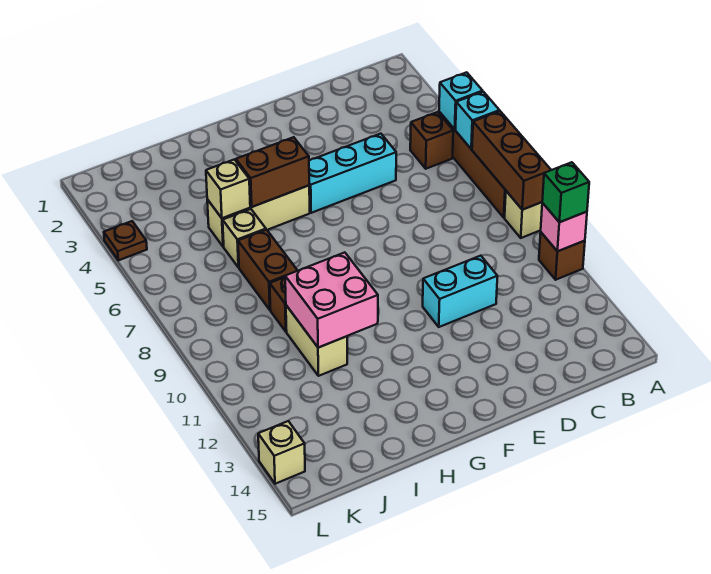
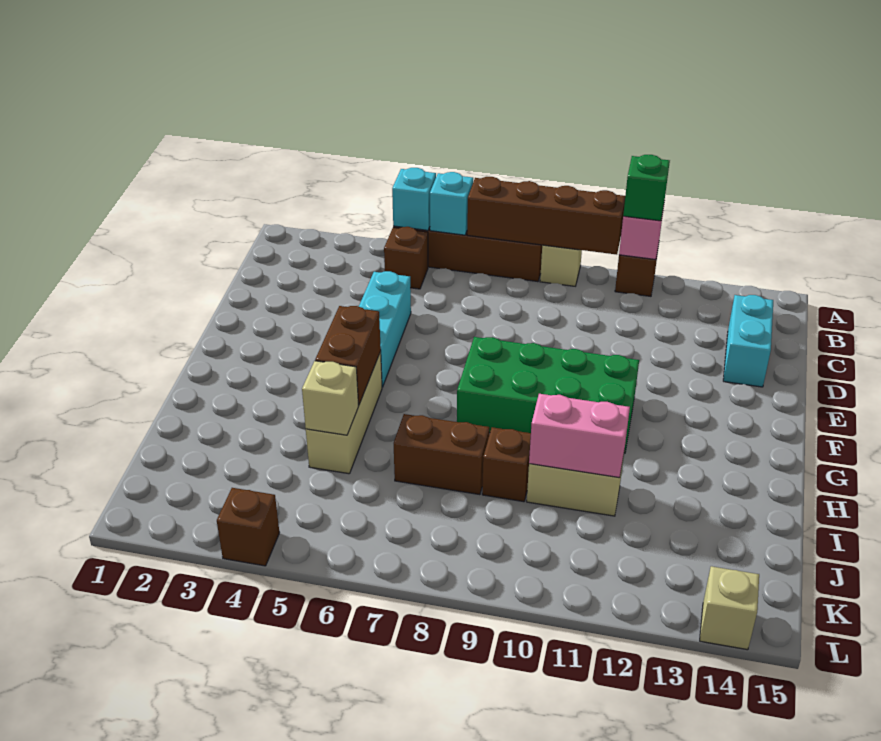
brown brick A7:A9 level 2 -> brown brick A7:A10 level 2
cyan brick D11:E11 level 1 -> cyan brick C14:D14 level 1
none -> green brick F8:G11 level 1
pink brick H10:I11 level 2 -> pink brick I10:I11 level 2
tan brick I6 level 1 -> none
brown plate L4 level 1 -> brown brick L4 level 1

